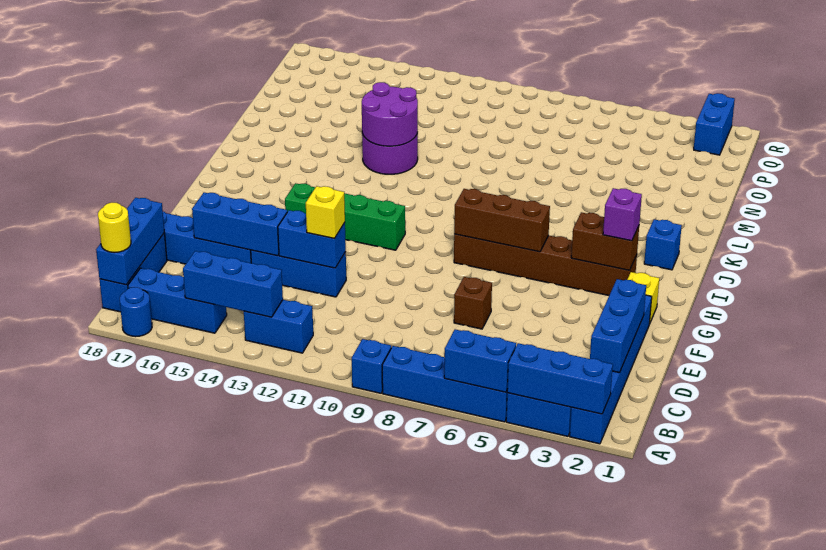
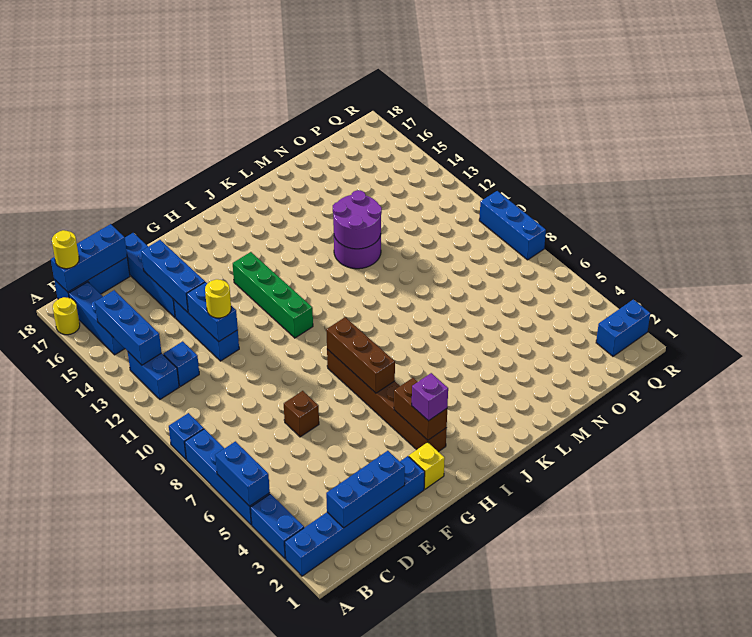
blue brick A2:A4 level 2 -> blue brick R8:R10 level 1
blue round brick A17 level 1 -> yellow round brick A17 level 1
yellow brick E12 level 3 -> yellow round brick E12 level 3
blue brick J2 level 1 -> blue brick C12 level 1

